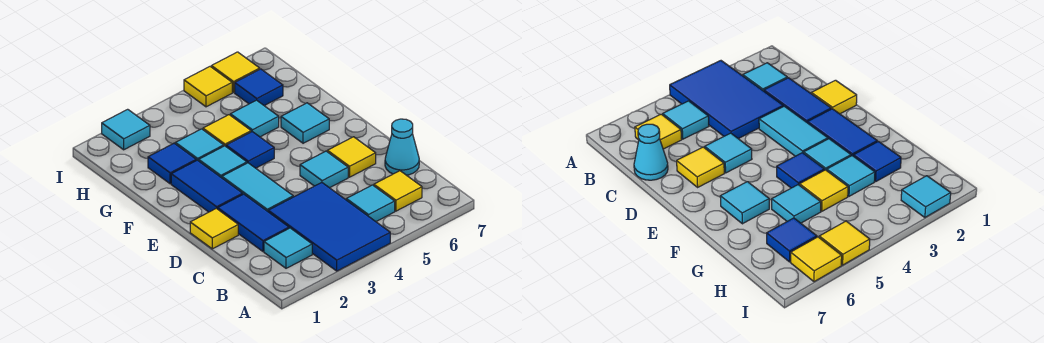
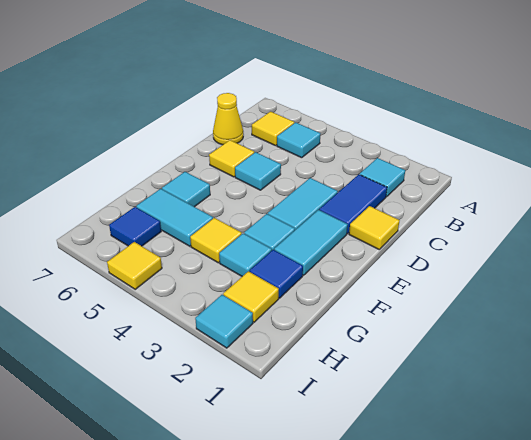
blue tile A3:C4 level 1 -> none
cyan cone C7 level 1 -> yellow cone C7 level 1
blue tile E2:F2 level 1 -> cyan tile E2:F2 level 1
blue tile F4 level 1 -> none
cyan tile G5 level 1 -> cyan tile G5:G6 level 1
yellow tile I6 level 1 -> yellow tile H2 level 1

